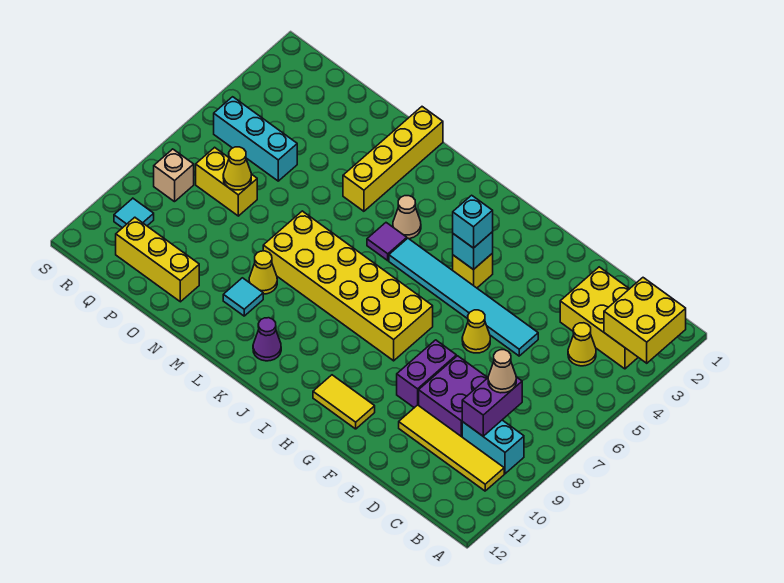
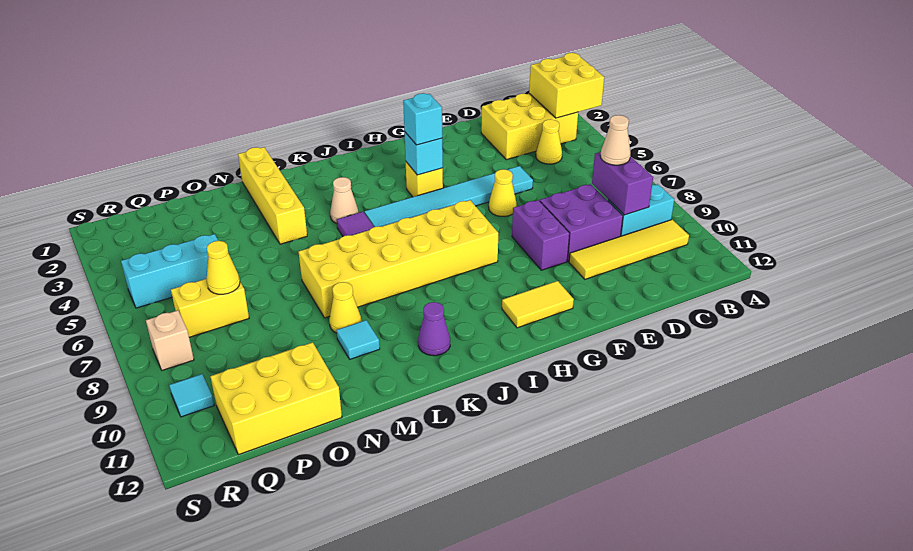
yellow brick O11:Q11 level 1 -> yellow brick O11:Q12 level 1

